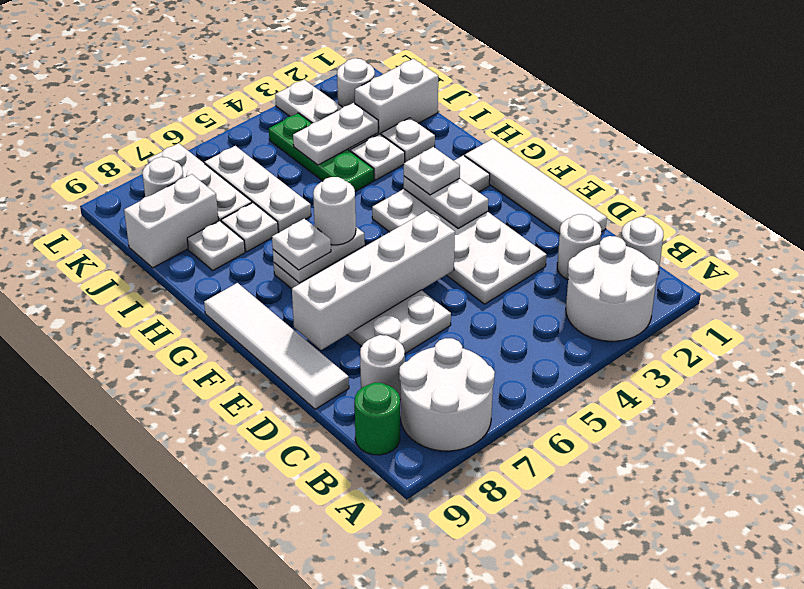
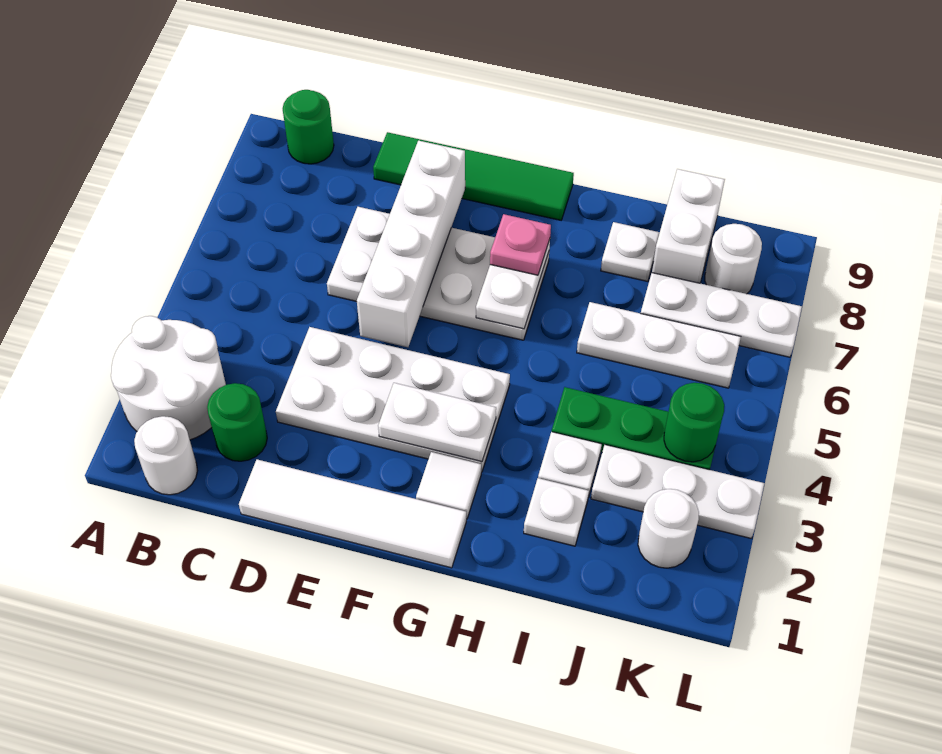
white round brick A7:B8 level 1 -> none
white round brick C2 level 1 -> green round brick C2 level 1
white round brick C8 level 1 -> none
white tile D9:G9 level 1 -> green tile D9:G9 level 1
white plate G3 level 3 -> none
white round brick G6 level 3 -> none
white plate G7 level 3 -> pink plate G7 level 3
white plate I7 level 1 -> none
white brick J1:J2 level 1 -> none
white plate J3:J4 level 2 -> none
none -> green round brick K4 level 2

